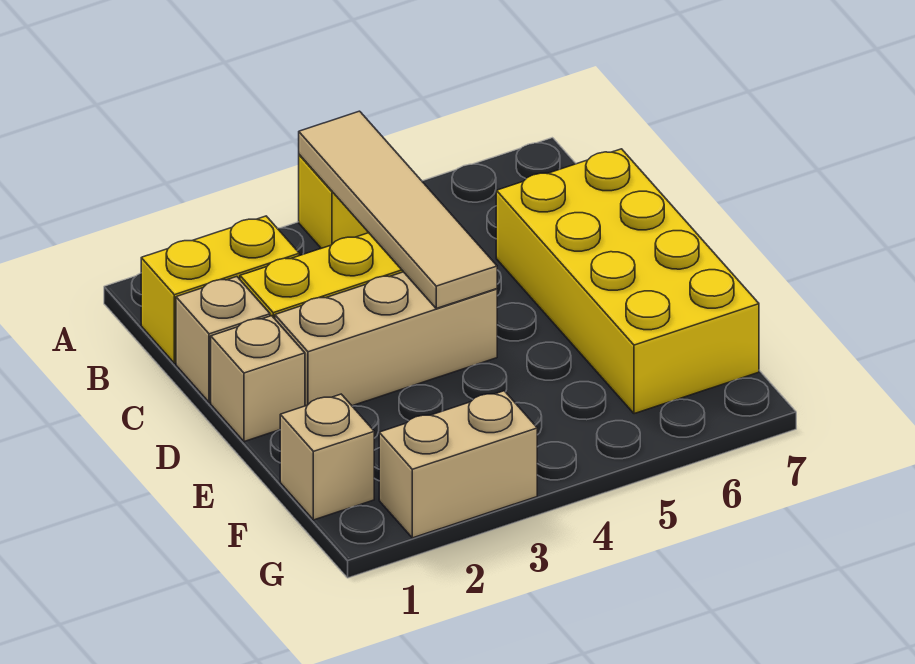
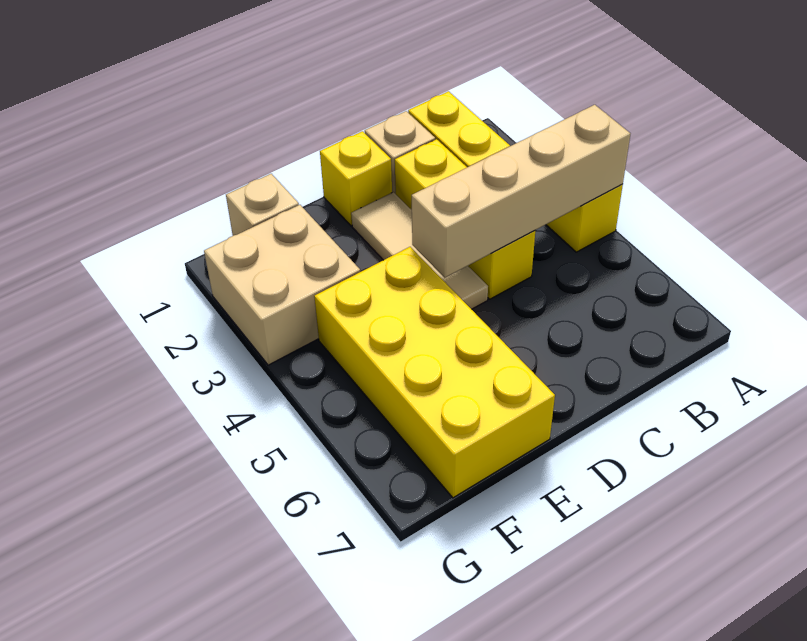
tan tile A4:D4 level 2 -> tan brick A4:D4 level 2
yellow brick C6:F7 level 1 -> yellow brick E4:F7 level 1
tan brick D1 level 1 -> yellow brick D1 level 1
tan brick D2:D4 level 1 -> tan tile D2:D4 level 1
tan brick G2:G3 level 1 -> tan brick F2:G3 level 1

